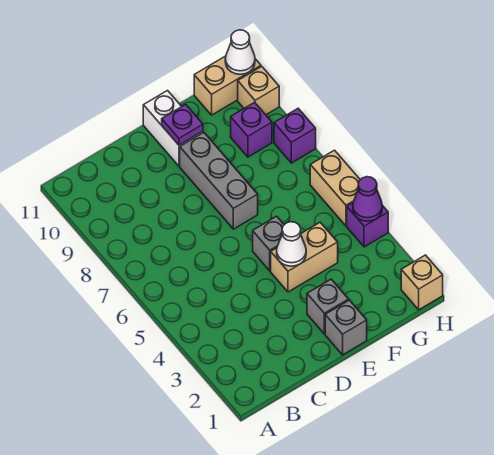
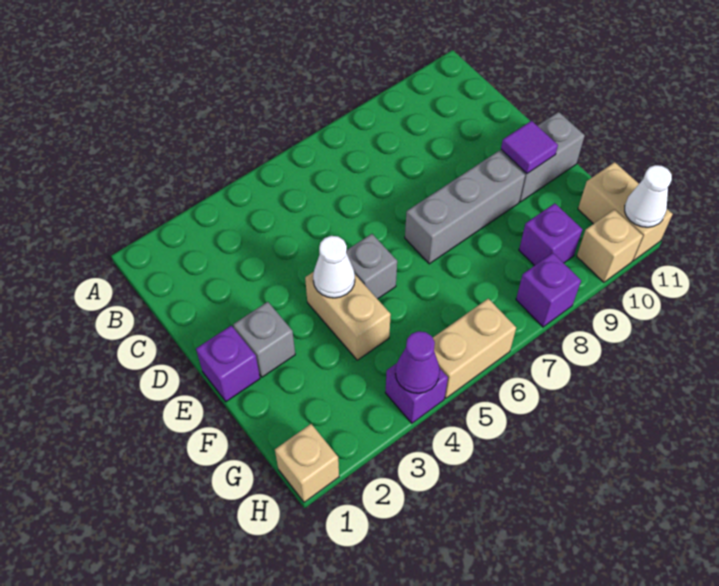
grey brick E1 level 1 -> purple brick E1 level 1
white brick E10:E11 level 1 -> grey brick E10:E11 level 1
purple plate E10 level 2 -> purple tile E10 level 2

